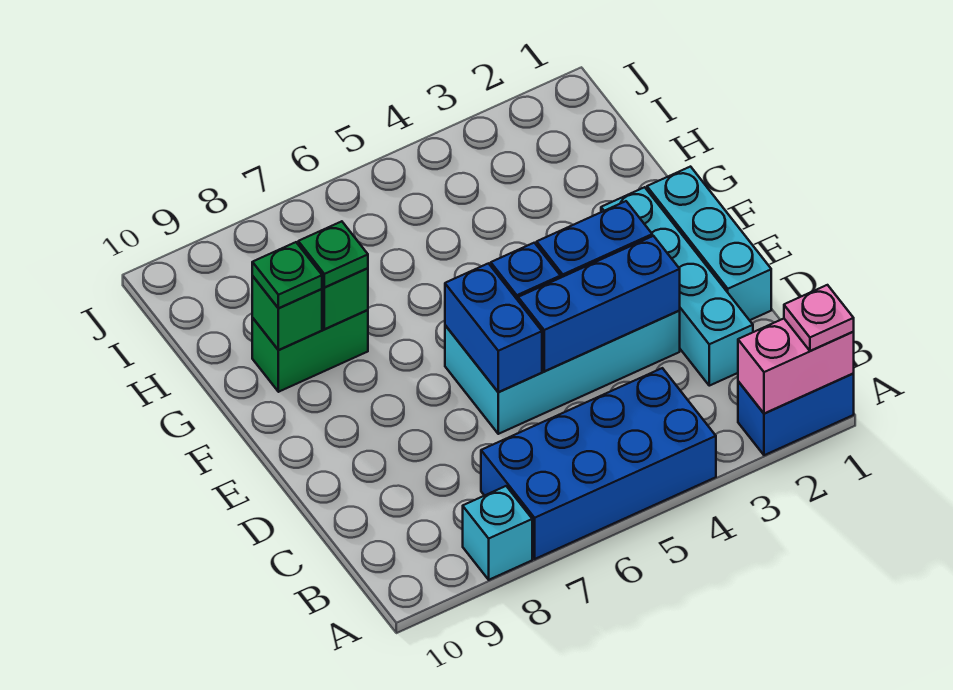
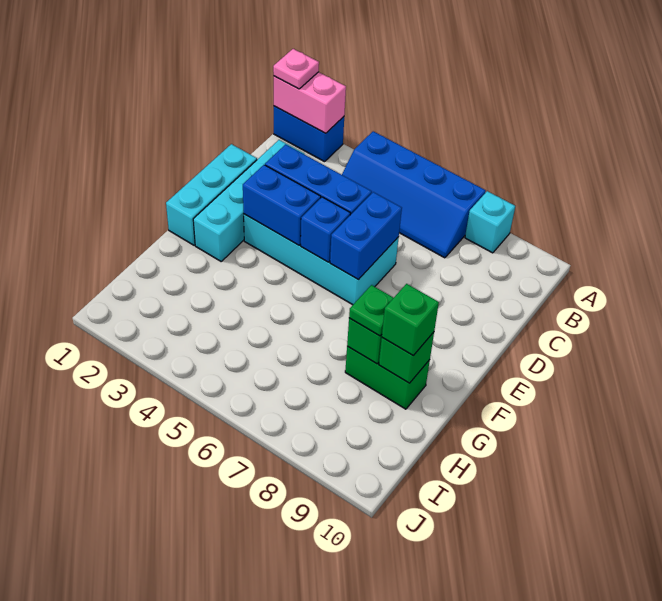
blue brick A4:B7 level 1 -> blue slope A4:B7 level 1 top A
green plate G9 level 3 -> green brick G9 level 3

